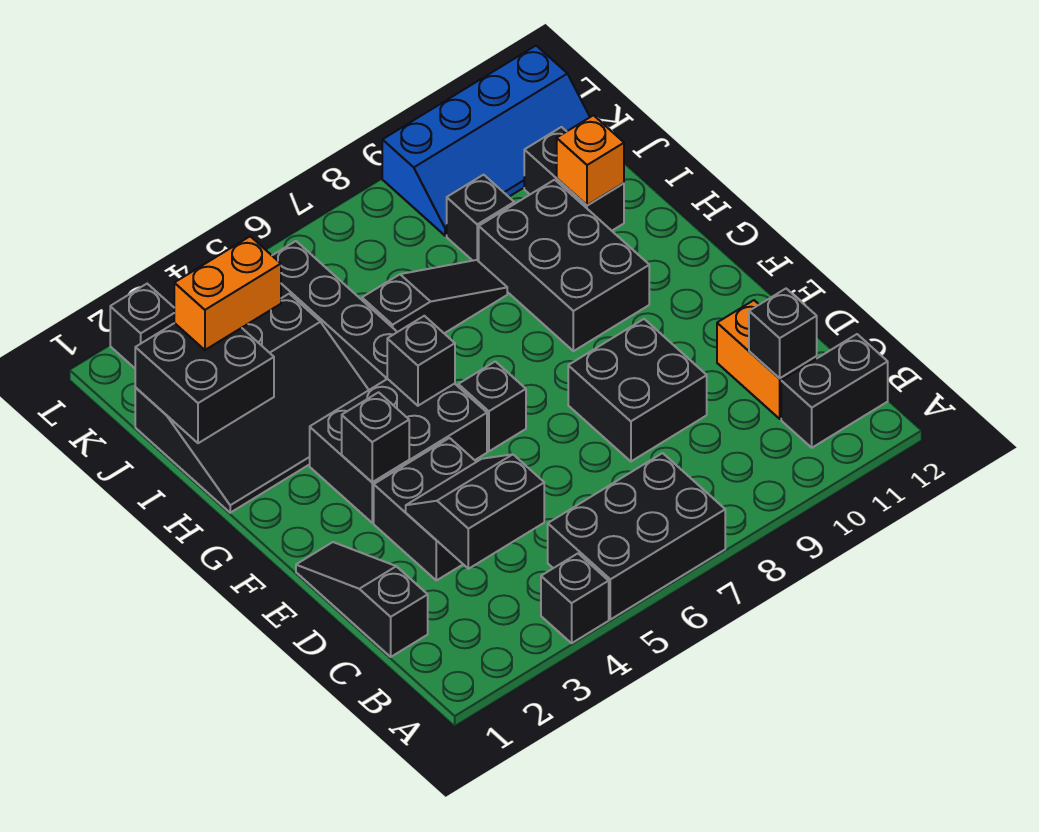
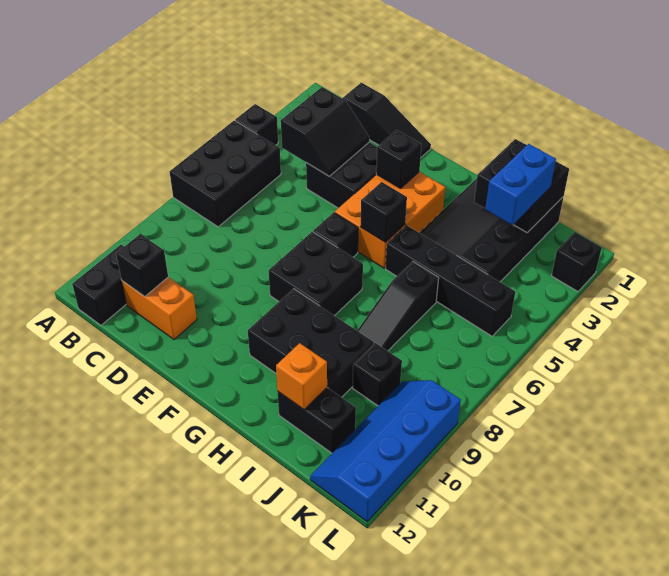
black brick D8:E9 level 1 -> black brick F7:G8 level 1
black brick F3:G5 level 1 -> orange brick F3:G5 level 1
orange brick J2:J3 level 3 -> blue brick J2:J3 level 3

